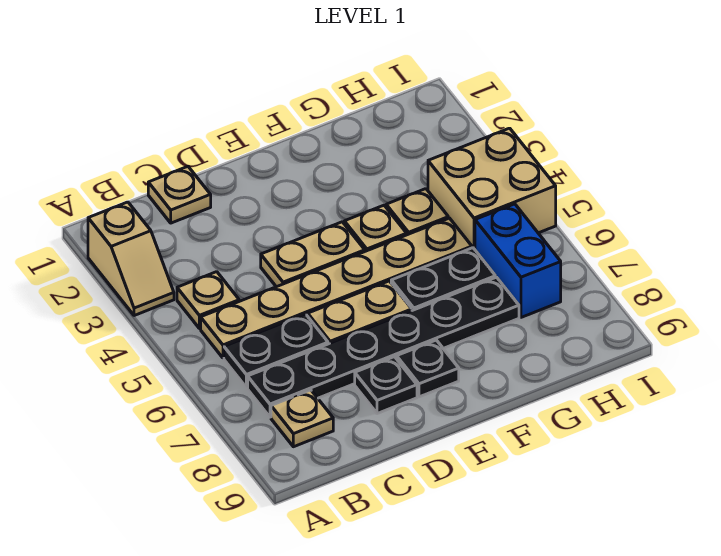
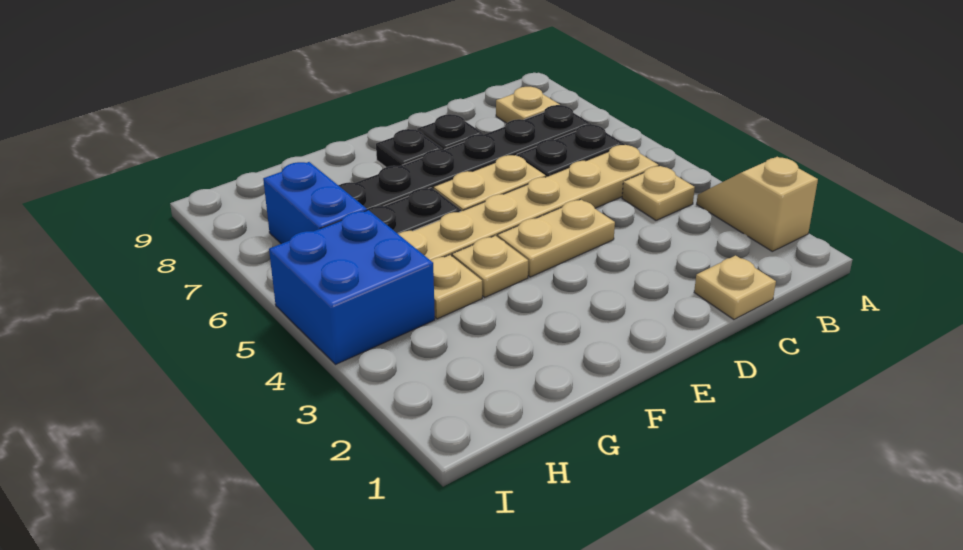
tan brick H4:I5 level 1 -> blue brick H4:I5 level 1

